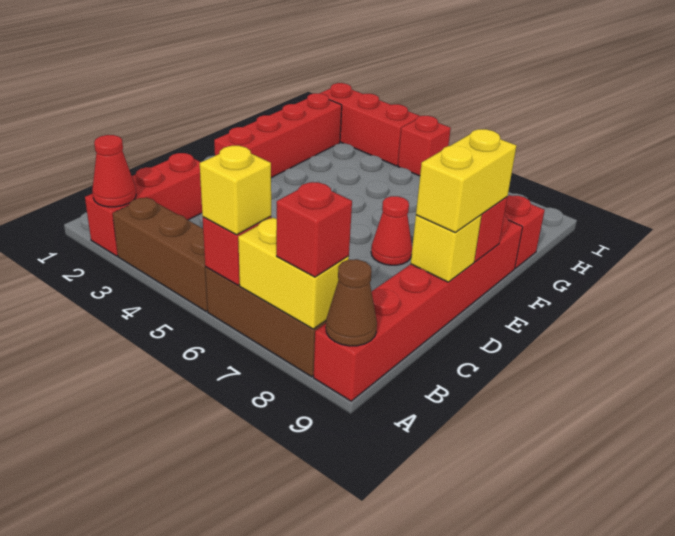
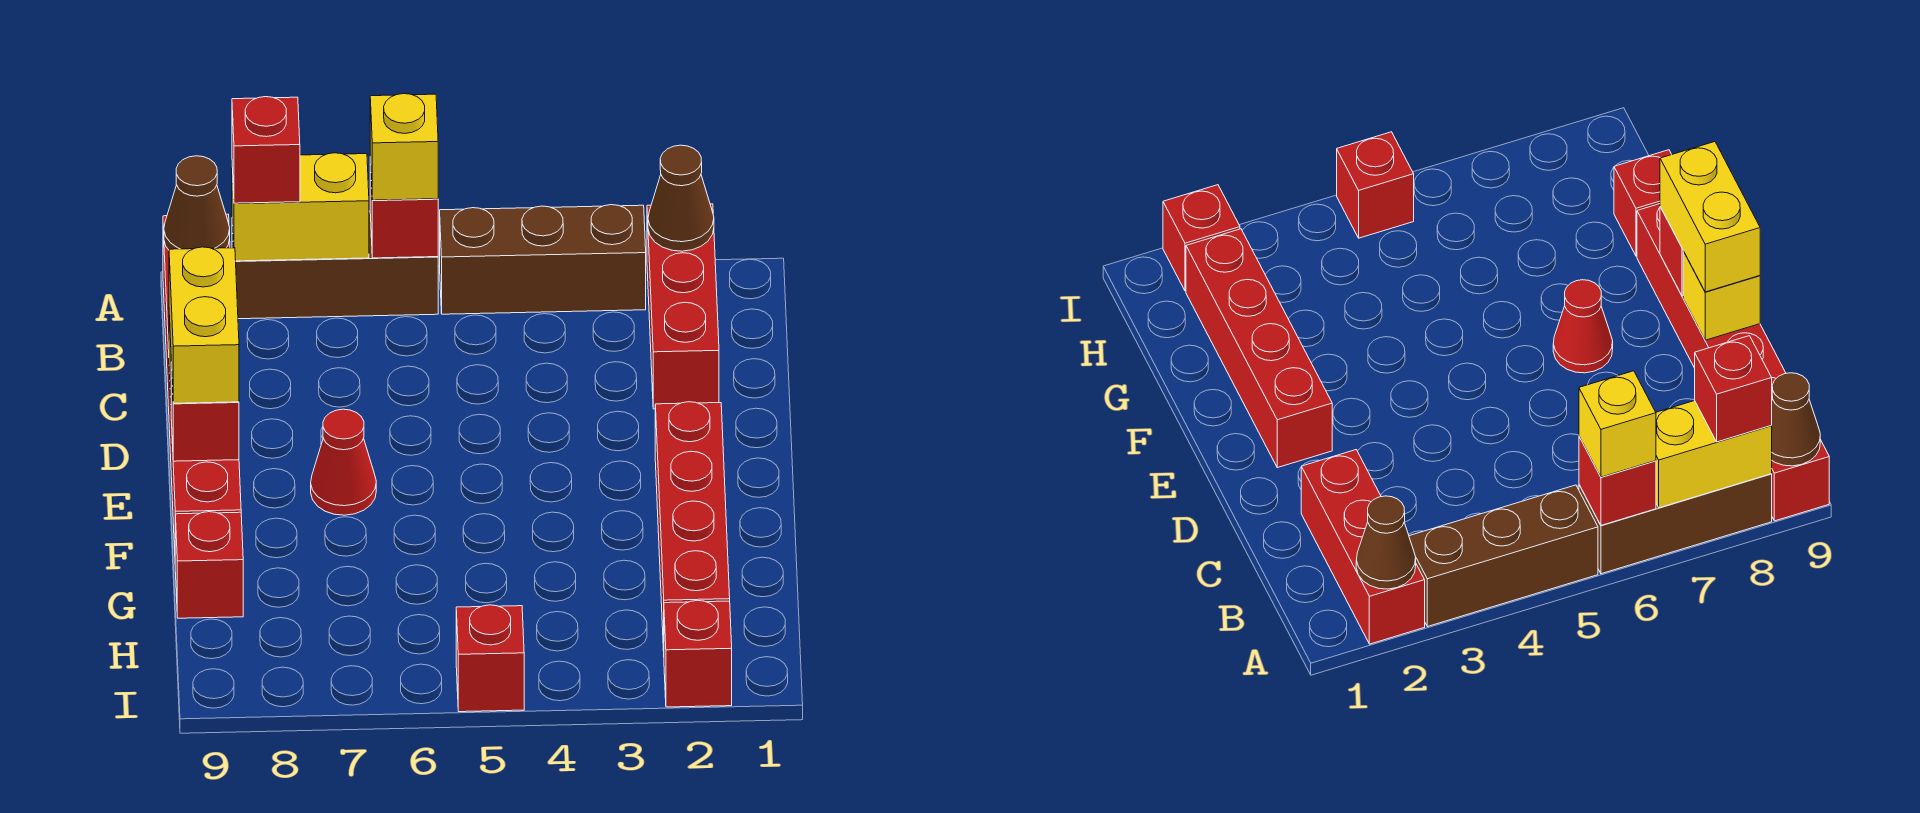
red cone A2 level 2 -> brown cone A2 level 2
red brick I2:I4 level 1 -> red brick I2 level 1

